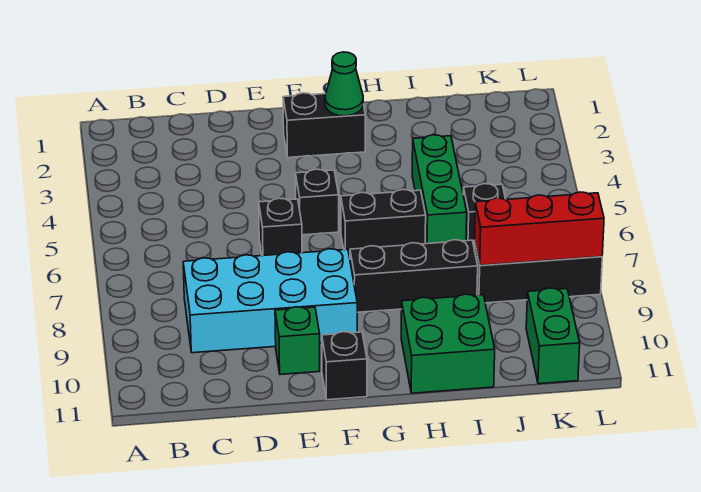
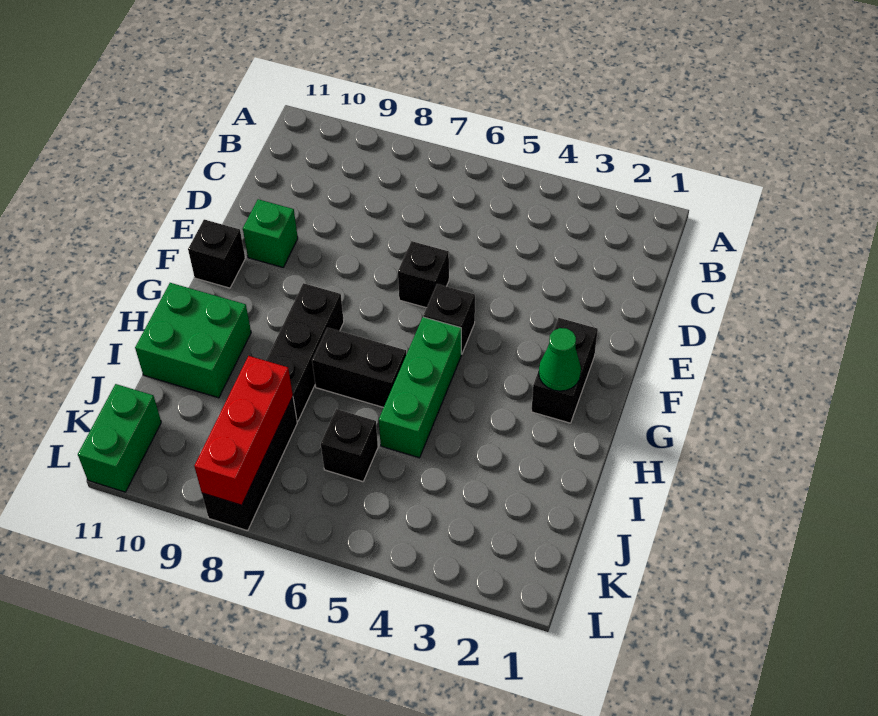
cyan brick C8:F9 level 1 -> none
black brick G6:H6 level 1 -> black brick H6:H7 level 1
green brick I4:I6 level 1 -> green brick G5:I5 level 1
green brick K10:K11 level 1 -> green brick K11:L11 level 1

